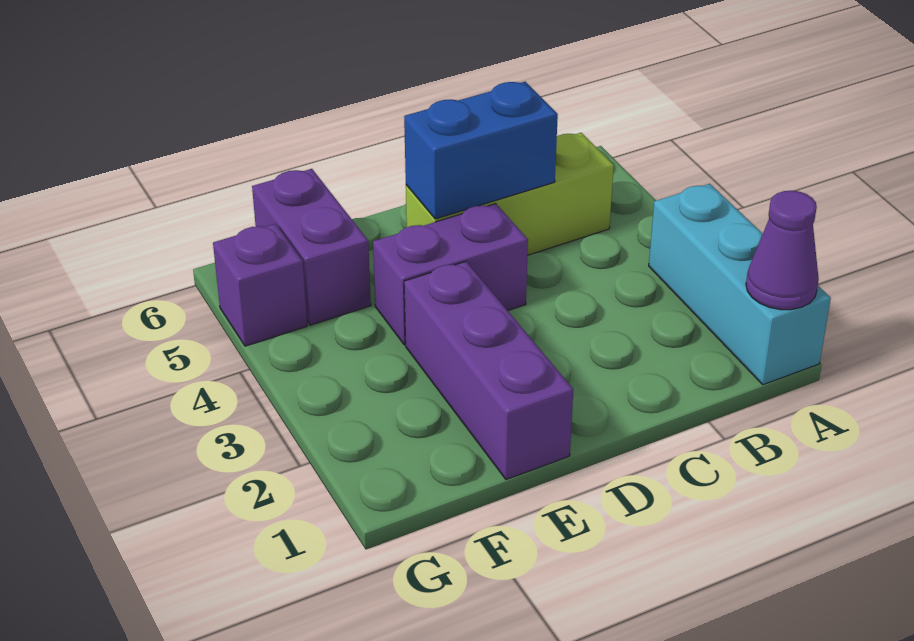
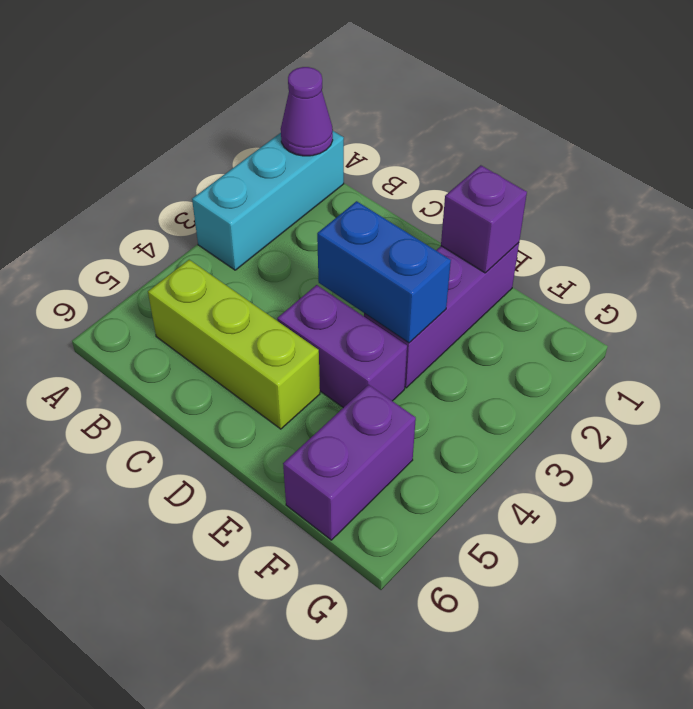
blue brick C5:D5 level 2 -> blue brick D3:E3 level 2
purple brick G5 level 1 -> purple brick E1 level 2

